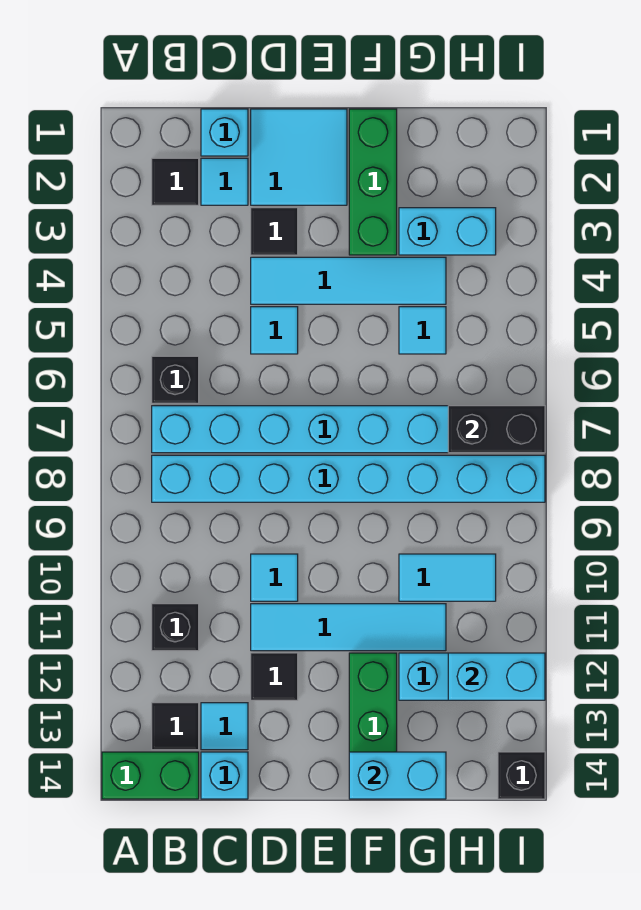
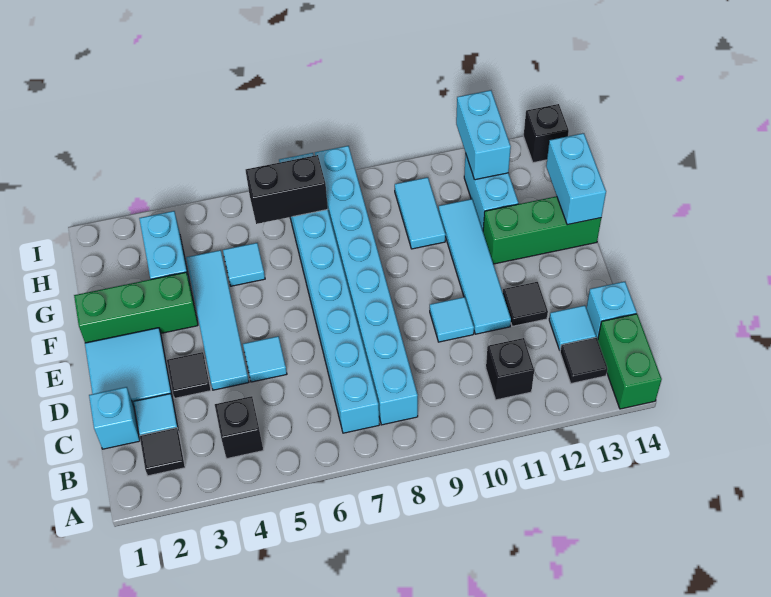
black brick B6 level 1 -> black brick B4 level 1
black brick H7:I7 level 2 -> black brick H6:H7 level 2

